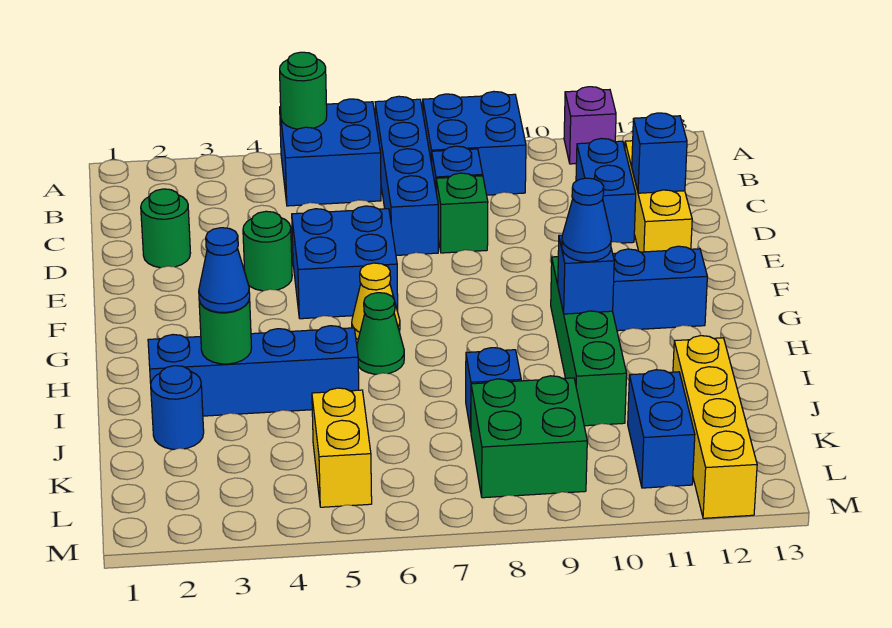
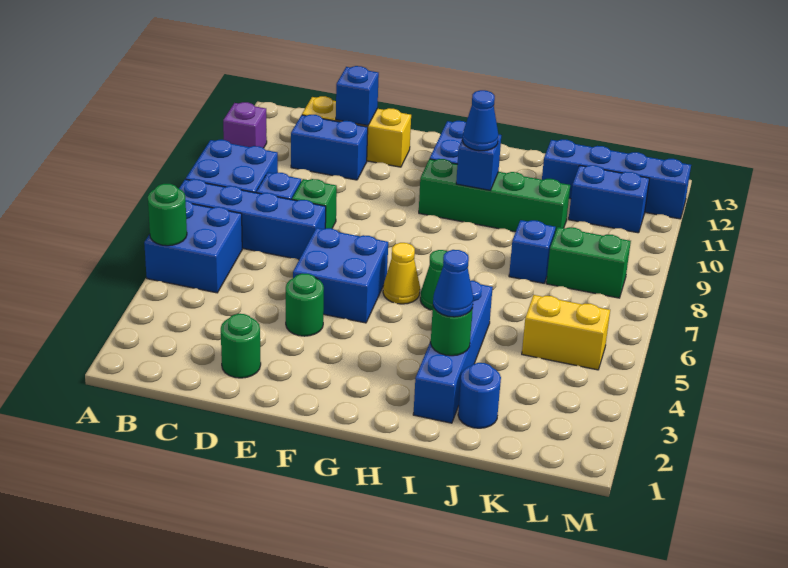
yellow brick J12:M12 level 1 -> blue brick J12:M12 level 1
green brick K8:L9 level 1 -> green brick K8:L8 level 1

